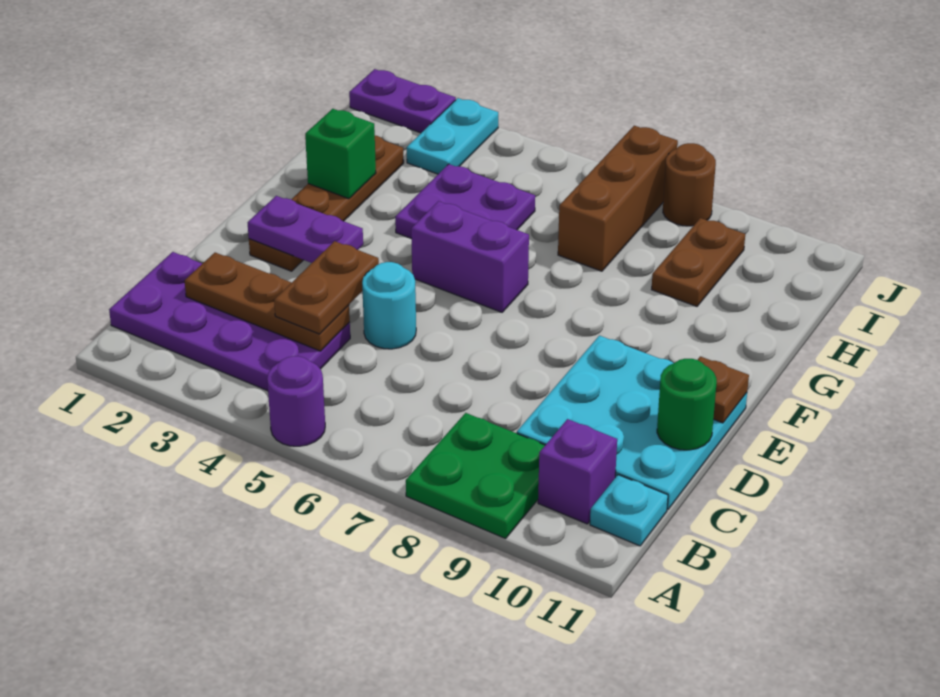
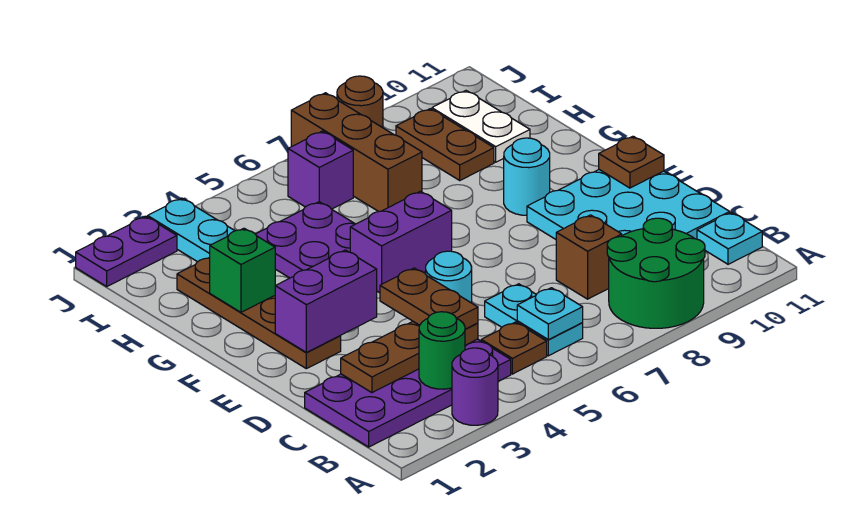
purple round brick A5 level 1 -> purple round brick A3 level 1
green plate A8:B9 level 1 -> green round brick A8:B9 level 1
none -> brown plate B5 level 1
none -> cyan plate B6:C6 level 1
none -> cyan plate B6 level 2
purple brick B10 level 1 -> purple brick I6 level 1
none -> brown brick C8 level 1
green round brick D11 level 2 -> green round brick B3 level 2
purple plate E2:E3 level 2 -> purple brick E2:E3 level 2
none -> cyan round brick F9 level 1
none -> white plate H10:I10 level 1

